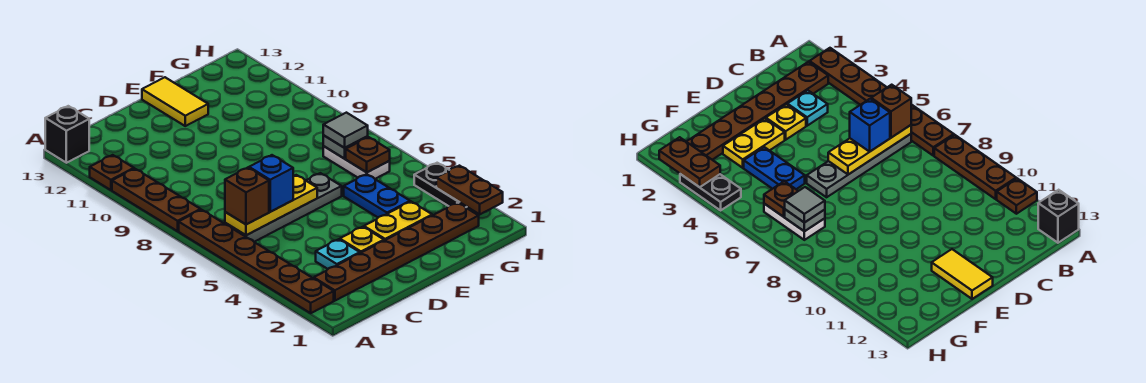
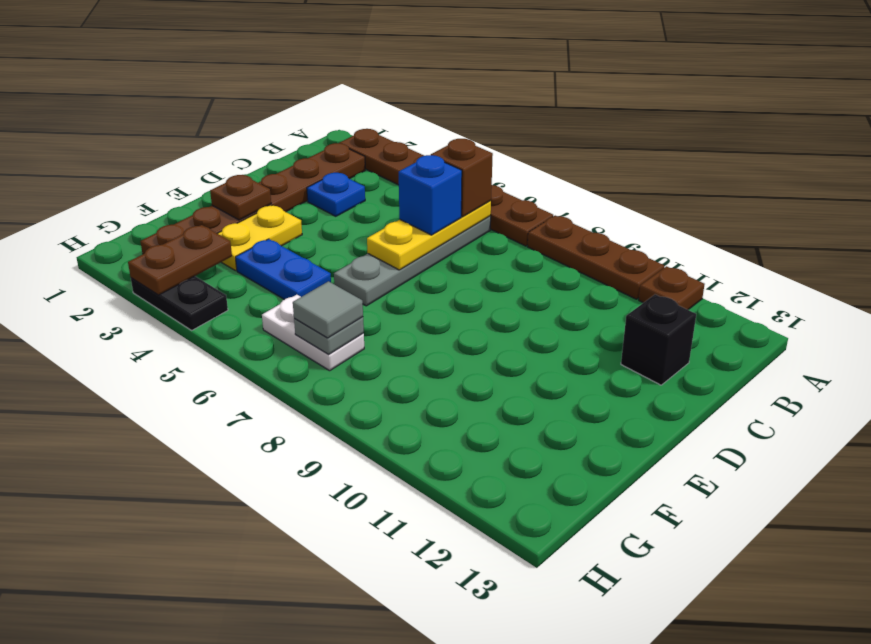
black brick A13 level 1 -> black brick C12 level 1
cyan plate C3 level 1 -> blue plate C3 level 1
yellow plate D3 level 1 -> none
yellow tile E12:E13 level 1 -> none
brown plate G6 level 2 -> brown plate E2 level 2
brown plate H2:H3 level 2 -> brown plate G3:H3 level 2

